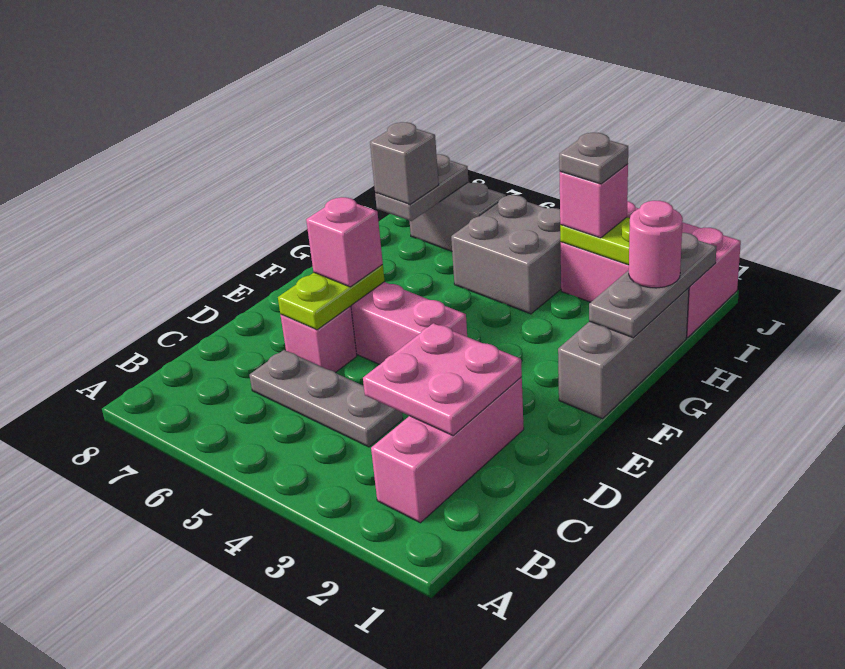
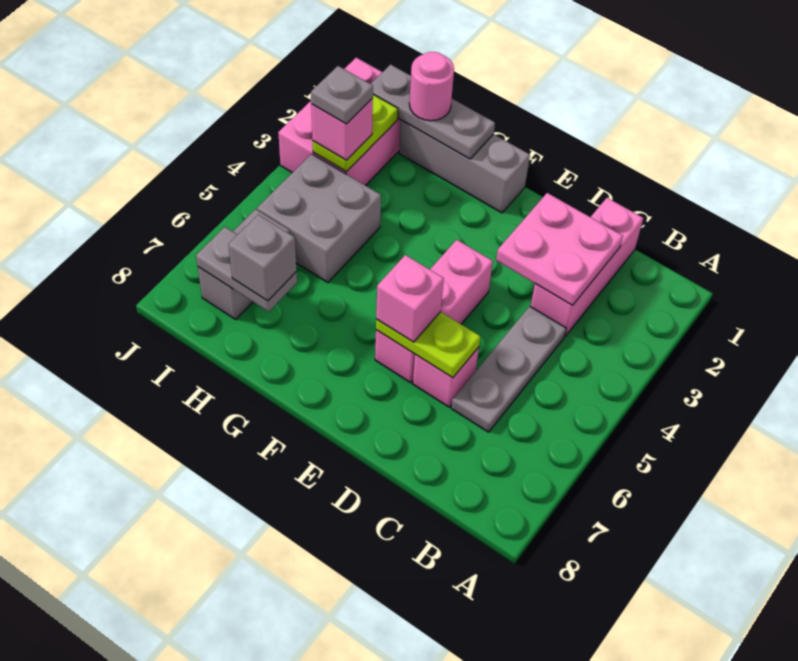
pink brick B2:D2 level 1 -> pink brick C1:C3 level 1

